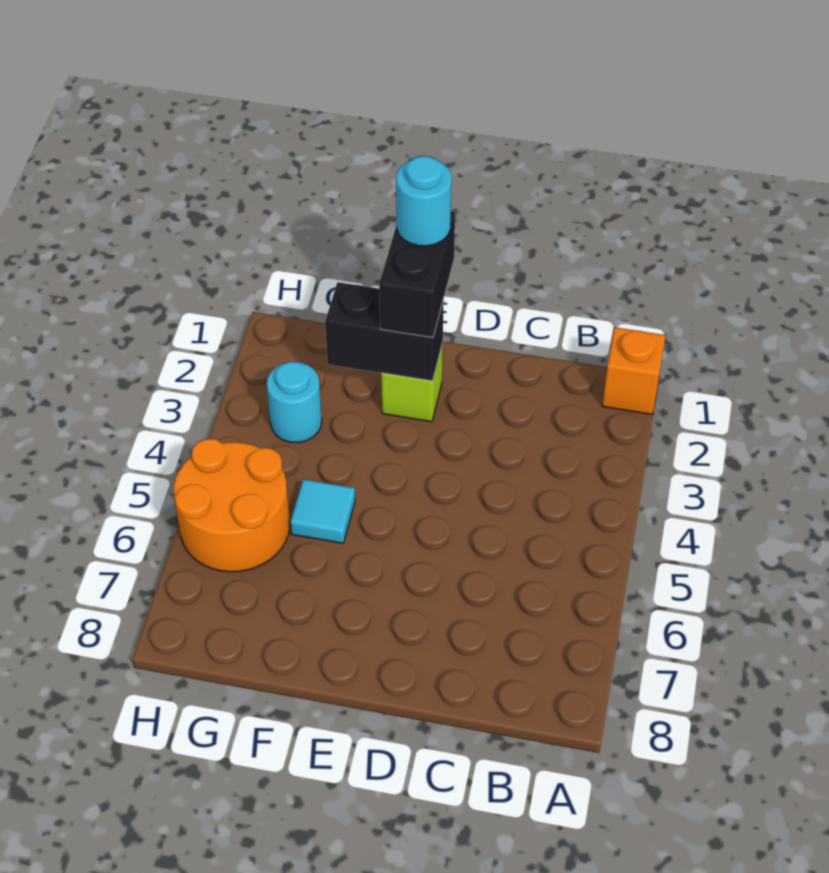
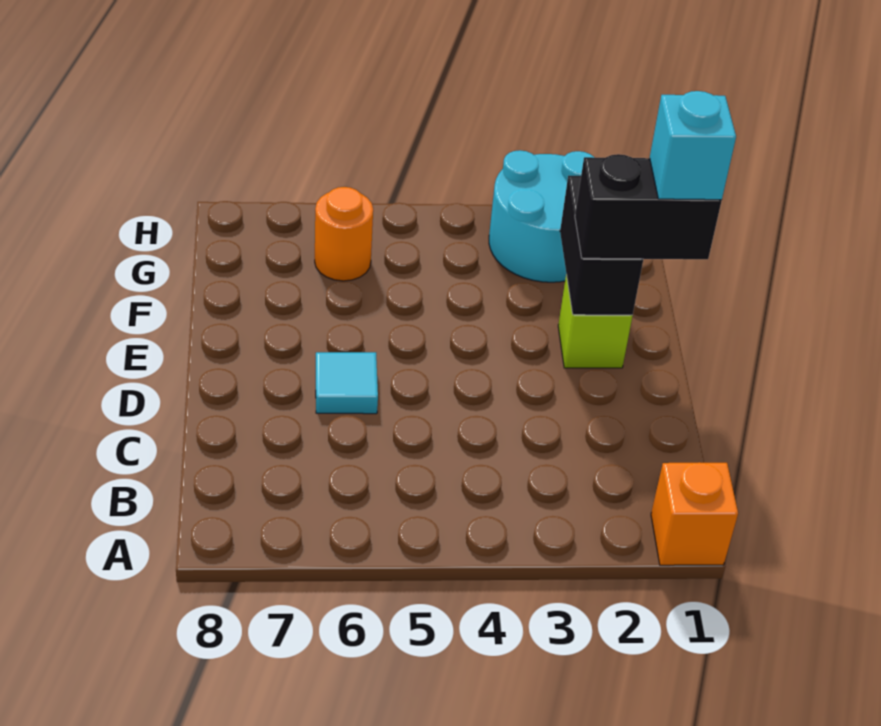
cyan round brick E1 level 4 -> cyan brick E1 level 4
cyan tile F5 level 1 -> cyan tile D6 level 1
cyan round brick G3 level 1 -> cyan round brick G2:H3 level 1
orange round brick G5:H6 level 1 -> orange round brick G6 level 1

